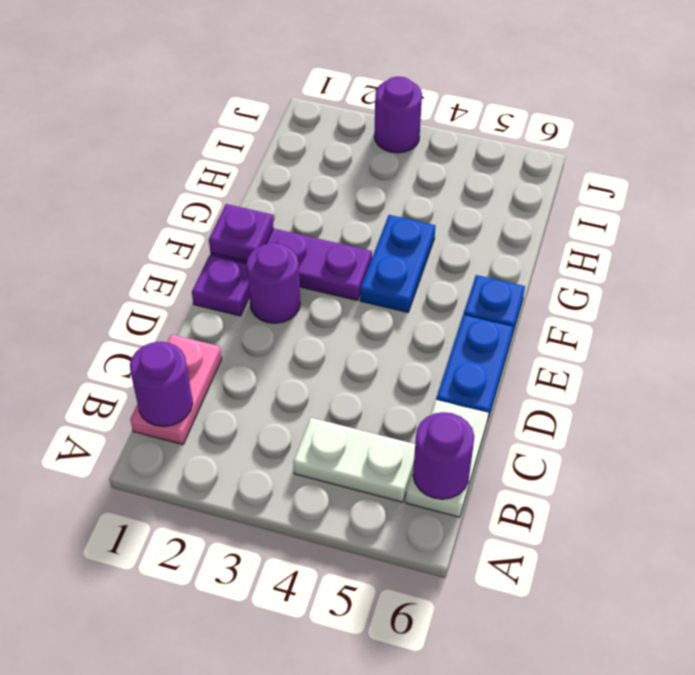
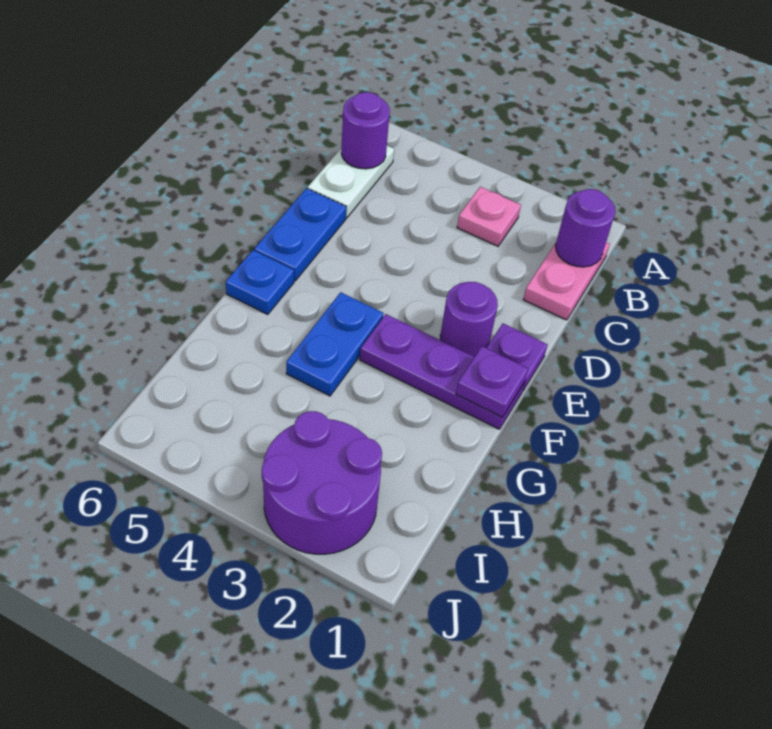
none -> pink plate B3 level 1
white plate B4:B5 level 1 -> none
purple round brick J3 level 1 -> purple round brick I2:J3 level 1

